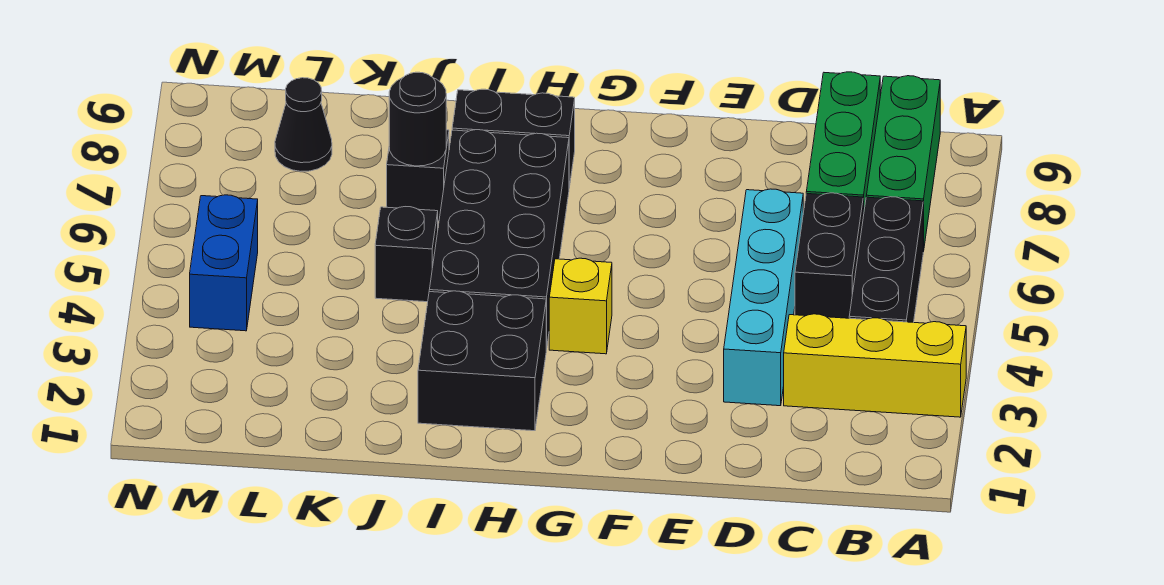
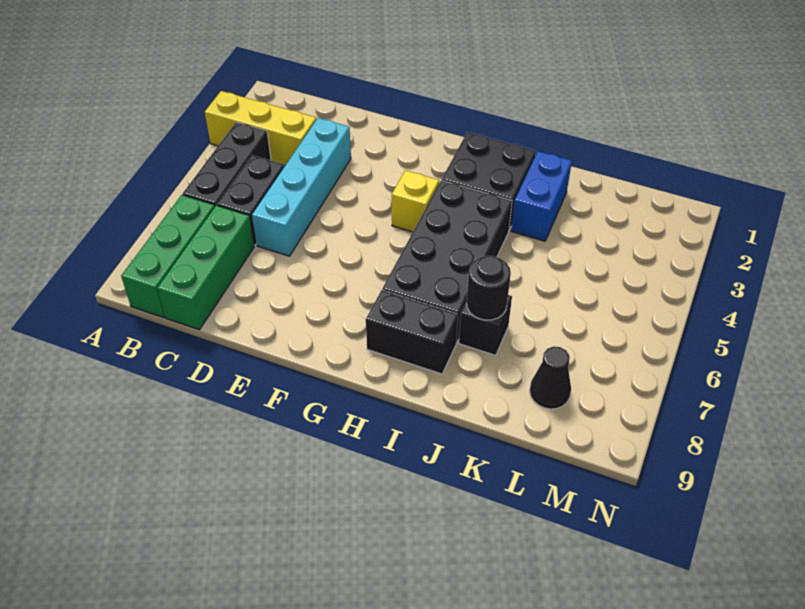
black brick J5 level 1 -> none
blue brick M4:M5 level 1 -> blue brick J2:J3 level 1

